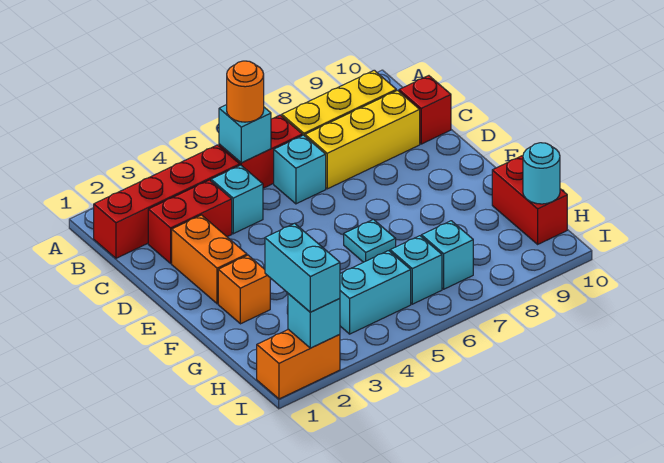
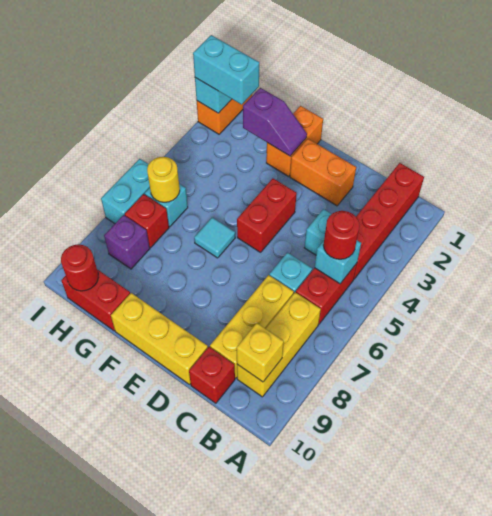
orange round brick B5 level 3 -> red round brick B5 level 3
none -> yellow brick B9 level 2
red brick C2:C3 level 1 -> red brick E4:E5 level 1
none -> yellow brick D10:F10 level 1
orange brick F2 level 1 -> orange brick F1:F2 level 1
none -> purple slope F2:G2 level 2 top G
cyan plate F6 level 1 -> cyan tile F6 level 1
cyan brick H4:H5 level 1 -> cyan brick I6:I7 level 1
none -> yellow round brick H6 level 2
cyan brick H7 level 1 -> red brick H7 level 1
none -> purple brick H8 level 1
cyan round brick H10 level 2 -> red round brick H10 level 2

